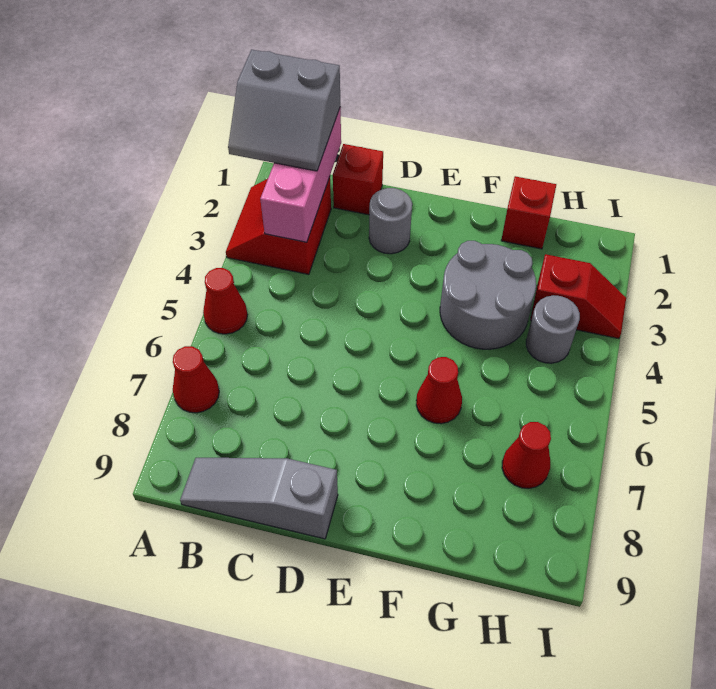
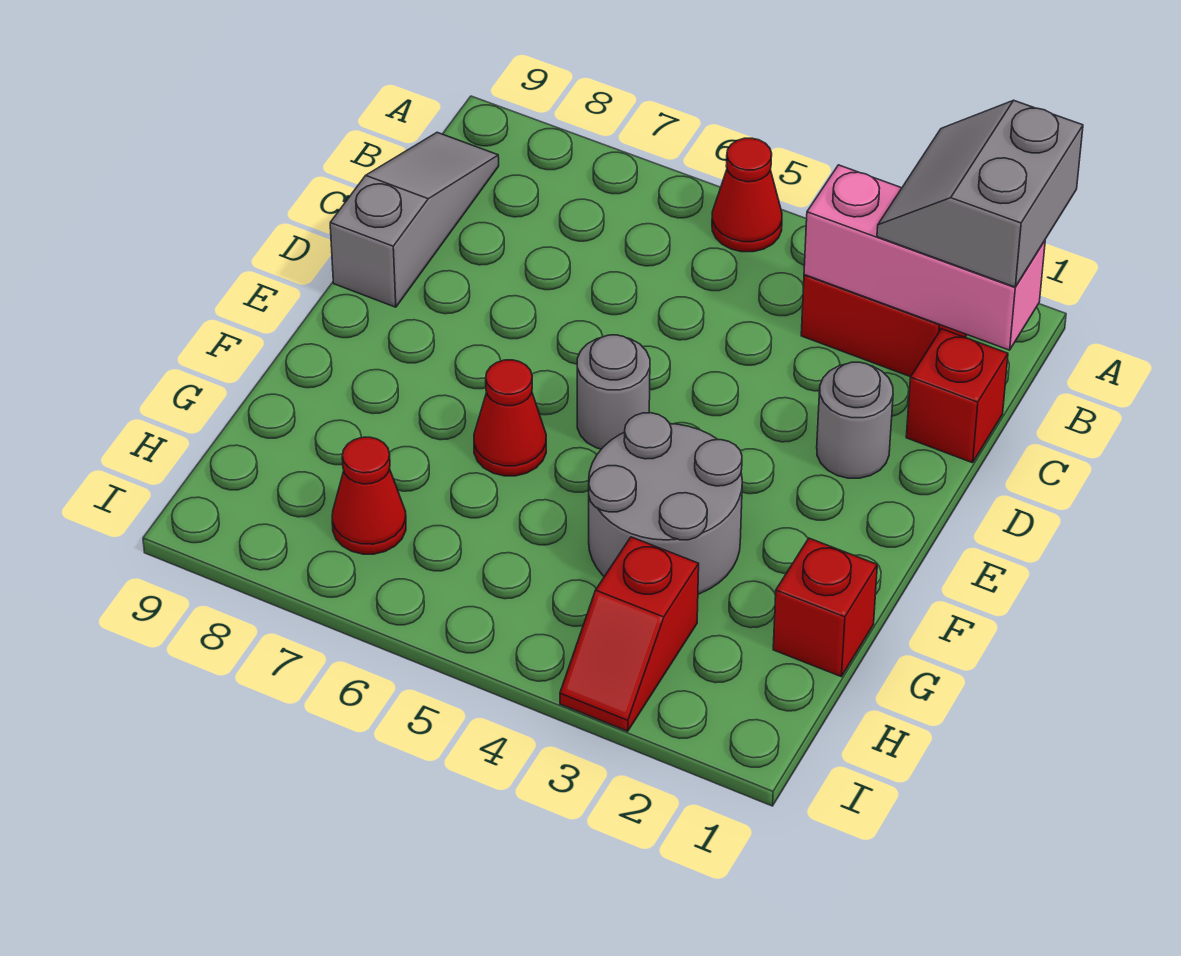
red cone A7 level 1 -> none
grey round brick H4 level 1 -> grey round brick E5 level 1

